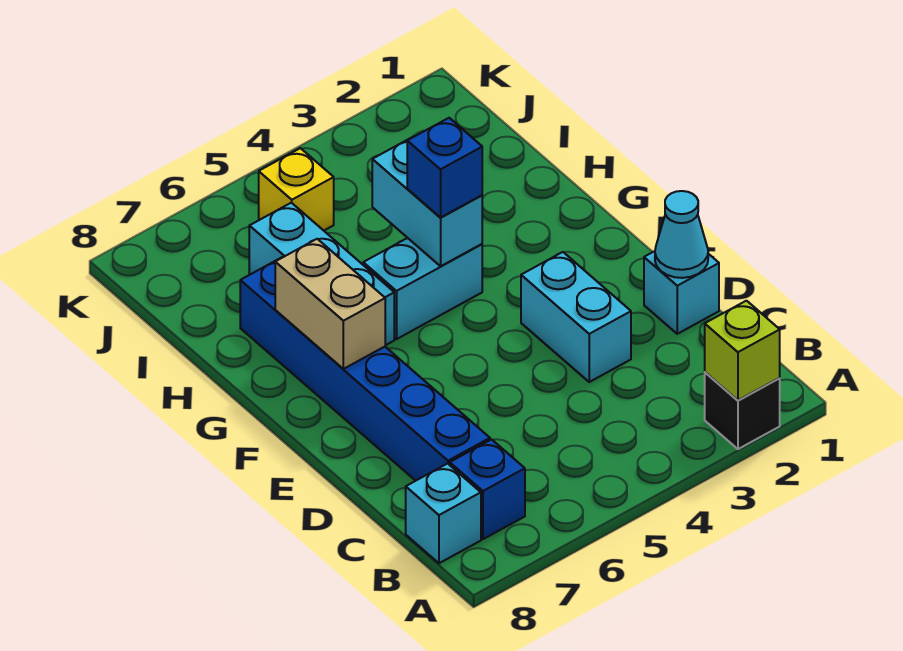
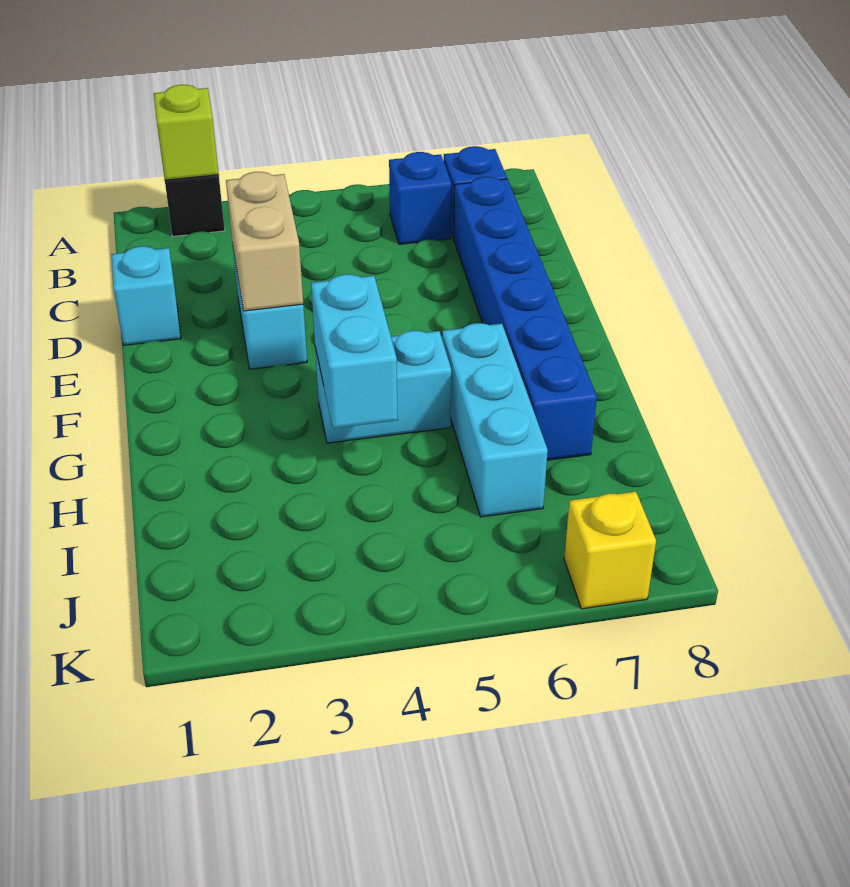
cyan brick B8 level 1 -> none
cyan cone D1 level 2 -> none
tan brick F7:G7 level 2 -> tan brick D3:E3 level 2
blue brick G4 level 3 -> blue brick B6 level 1
yellow brick J5 level 1 -> yellow brick K7 level 1

